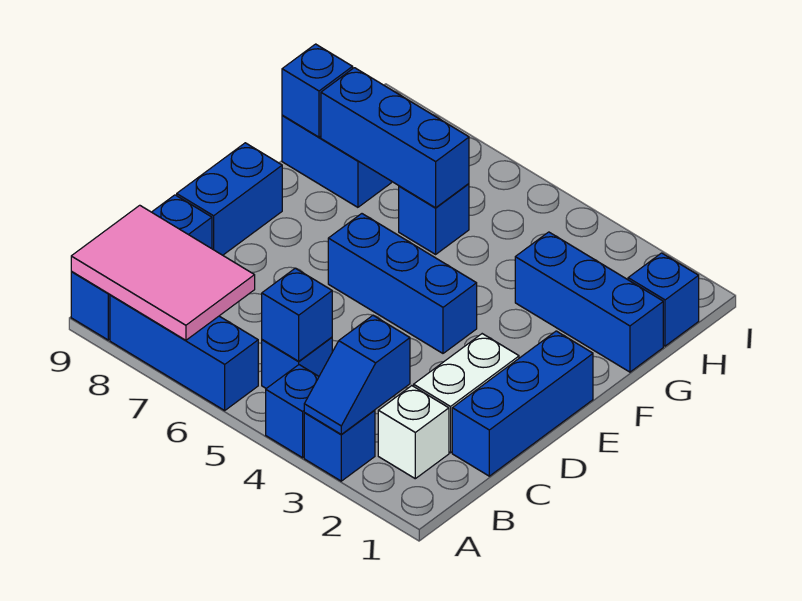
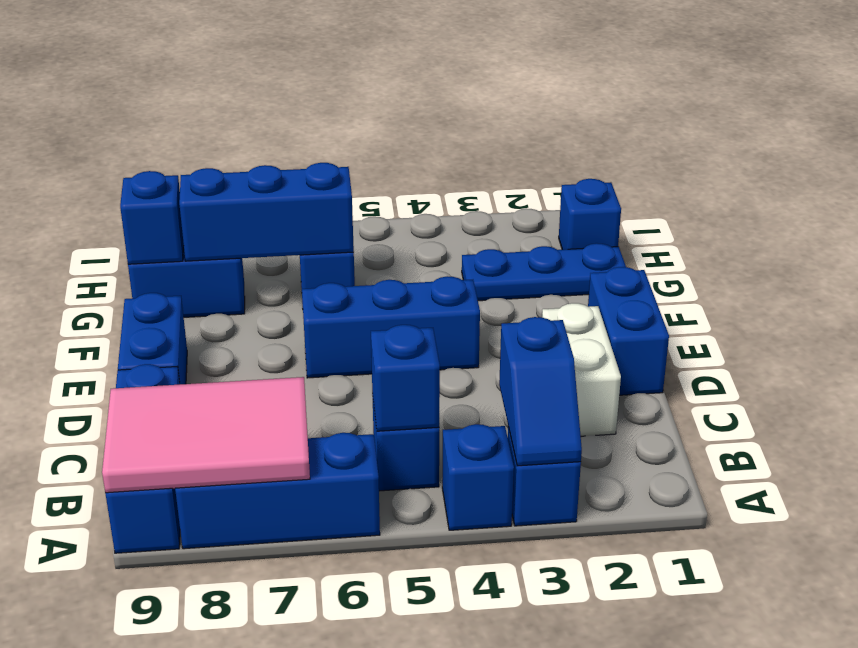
white brick B2 level 1 -> none
blue brick C1:E1 level 1 -> blue brick D1:E1 level 1
blue brick G1:G3 level 1 -> blue plate G1:G3 level 1

